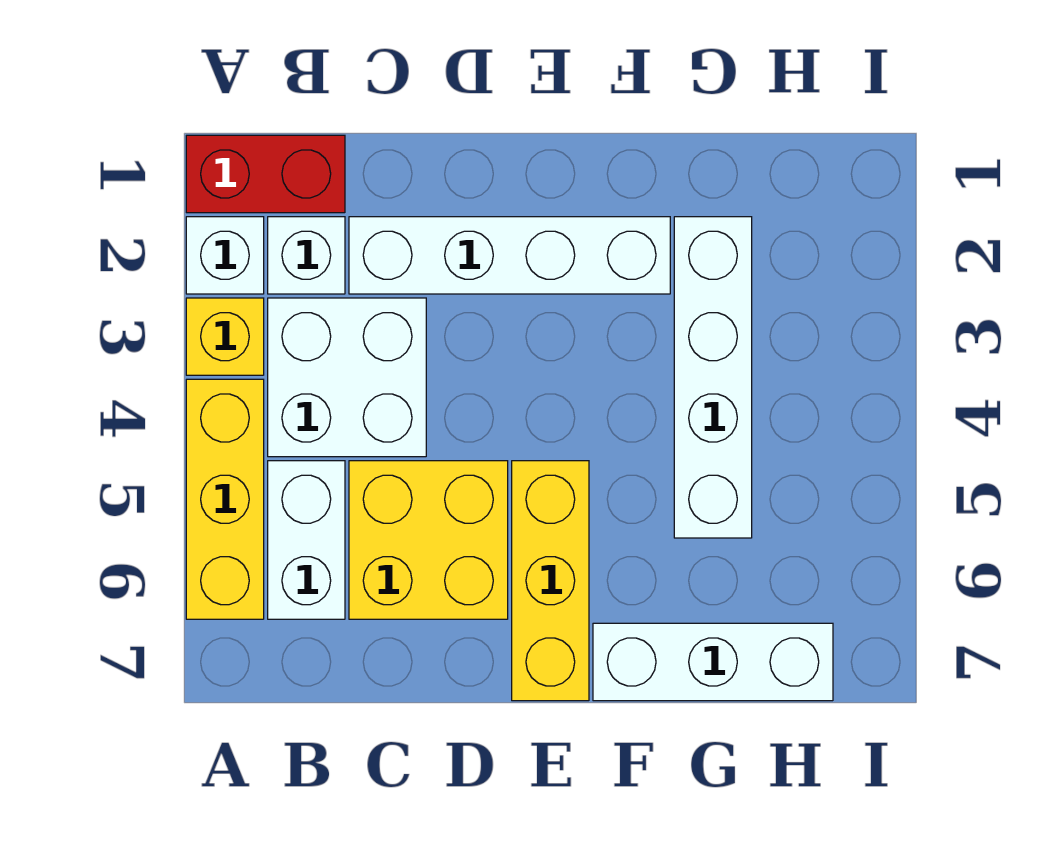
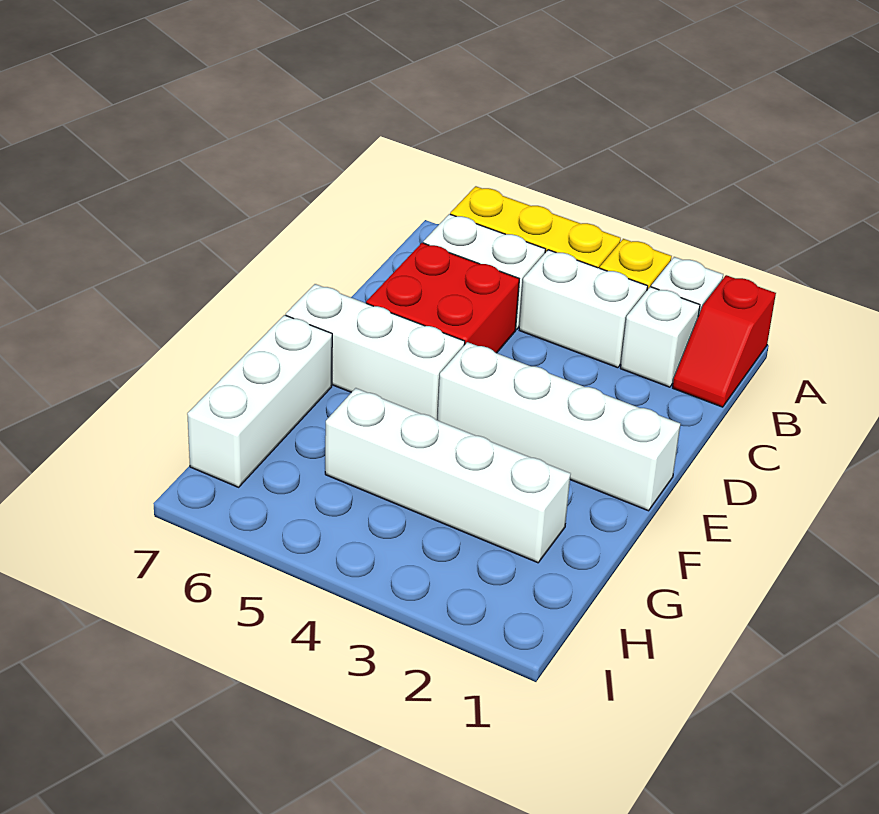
red brick A1:B1 level 1 -> red slope A1:B1 level 1 top A
white brick B3:C4 level 1 -> white brick B3:B4 level 1
white brick C2:F2 level 1 -> white brick E1:E4 level 1
yellow brick C5:D6 level 1 -> red brick C5:D6 level 1
yellow brick E5:E7 level 1 -> white brick E5:E7 level 1

